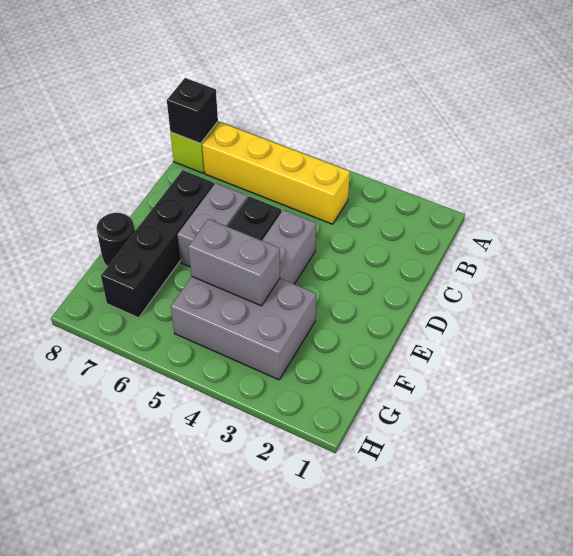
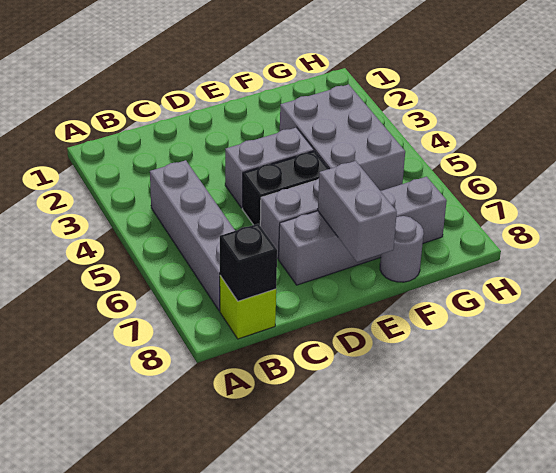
yellow brick B4:B7 level 1 -> grey brick B4:B7 level 1
black brick D7:G7 level 1 -> grey brick D7:G7 level 1
grey brick F4:F5 level 2 -> grey brick E7:E8 level 2
black round brick F8 level 1 -> grey round brick F8 level 1

